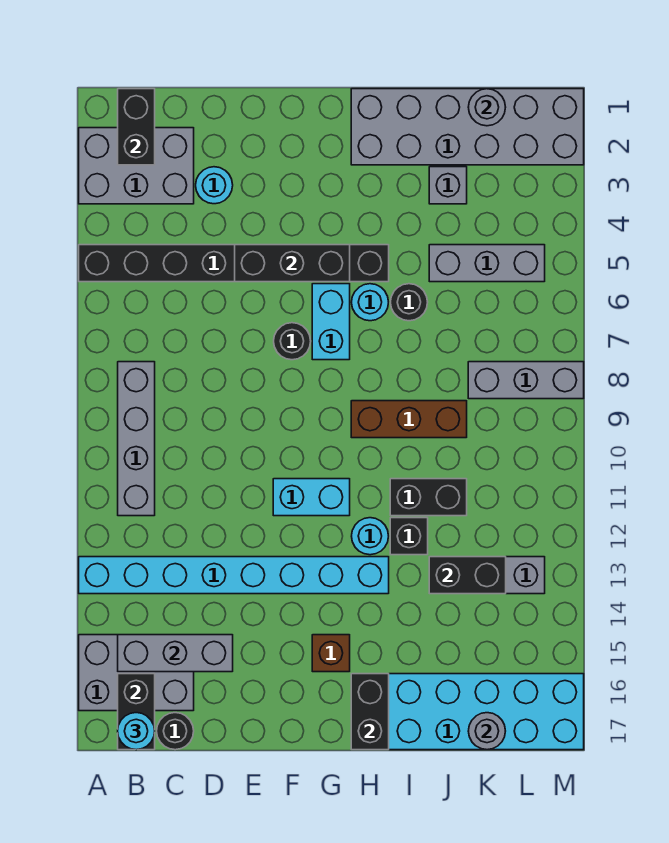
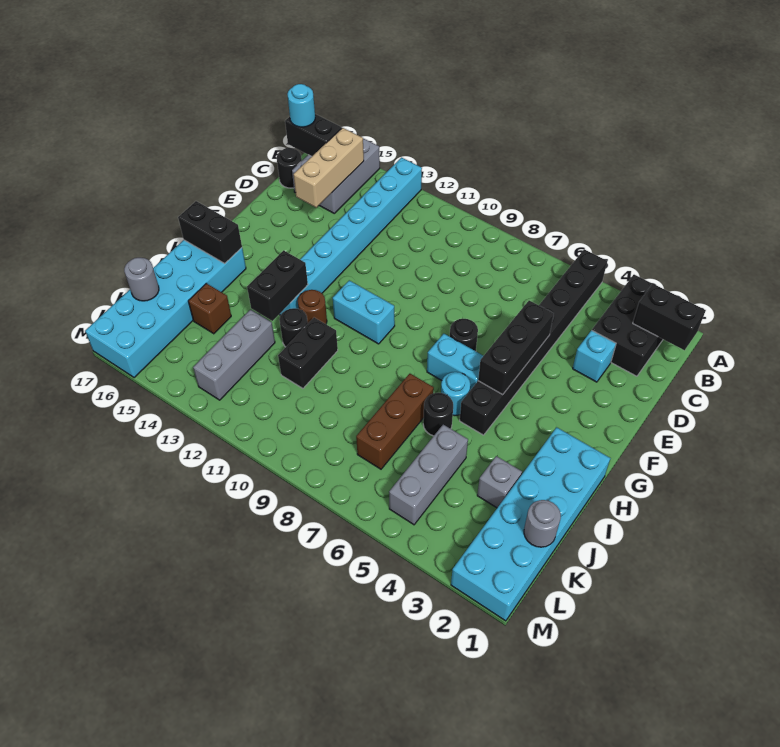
grey brick A2:C3 level 1 -> black brick A2:C3 level 1
grey brick B8:B11 level 1 -> none
grey brick B15:D15 level 2 -> tan brick B15:D15 level 2
cyan round brick D3 level 1 -> cyan brick D3 level 1
cyan brick F11:G11 level 1 -> cyan brick G10:G11 level 1
brown brick G15 level 1 -> brown brick J15 level 1
grey brick H1:M2 level 1 -> cyan brick H1:M2 level 1
brown brick H9:J9 level 1 -> brown brick I7:K7 level 1
cyan round brick H12 level 1 -> brown round brick H12 level 1
black brick I12 level 1 -> black round brick I12 level 1
black brick J13:K13 level 2 -> black brick H13:I13 level 2
grey brick K8:M8 level 1 -> none

